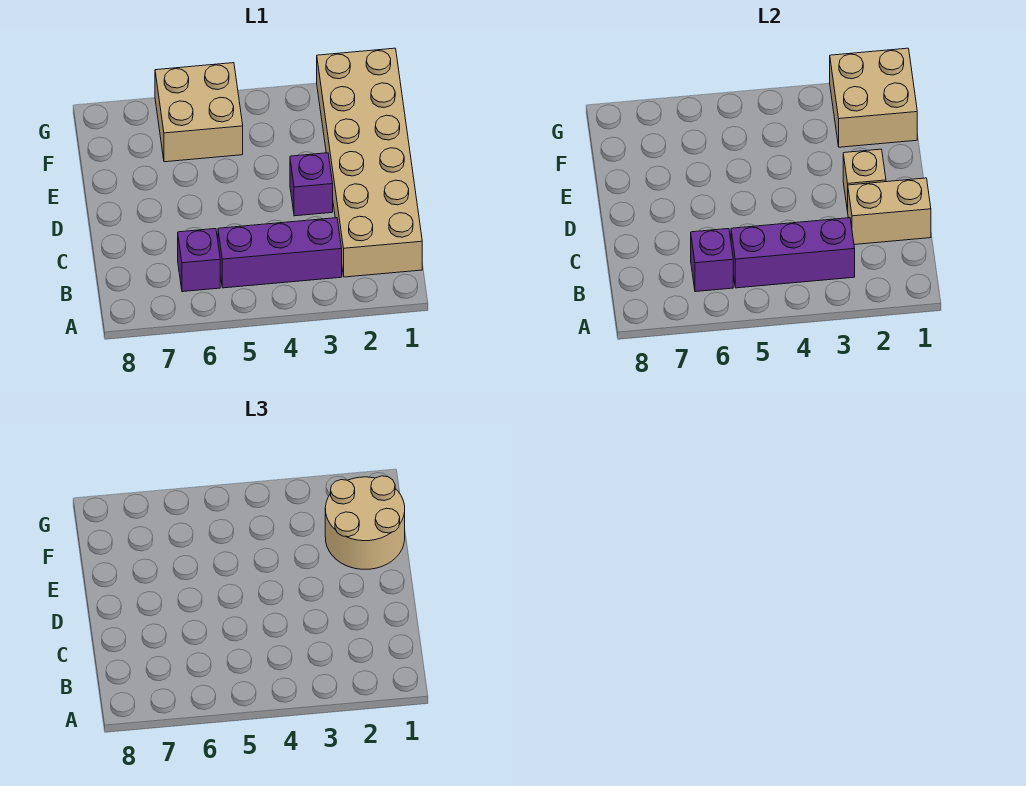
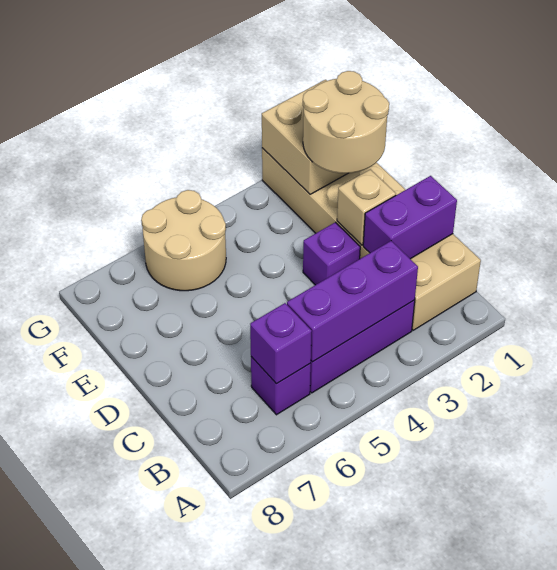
tan brick C1:C2 level 2 -> purple brick C1:C2 level 2
tan brick F5:G6 level 1 -> tan round brick F5:G6 level 1

